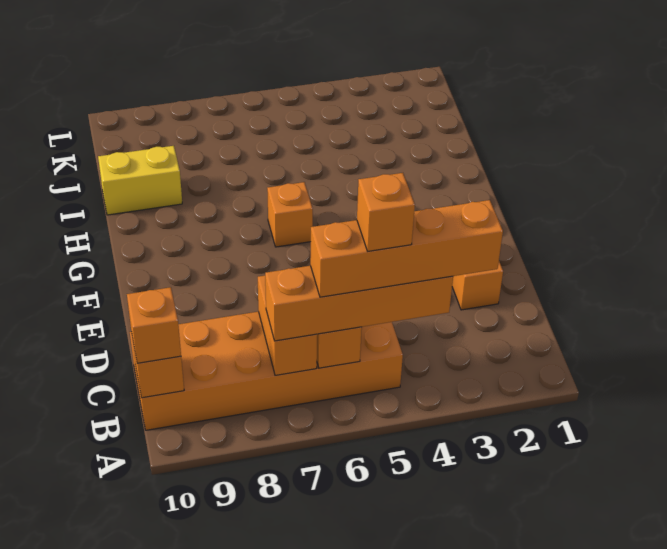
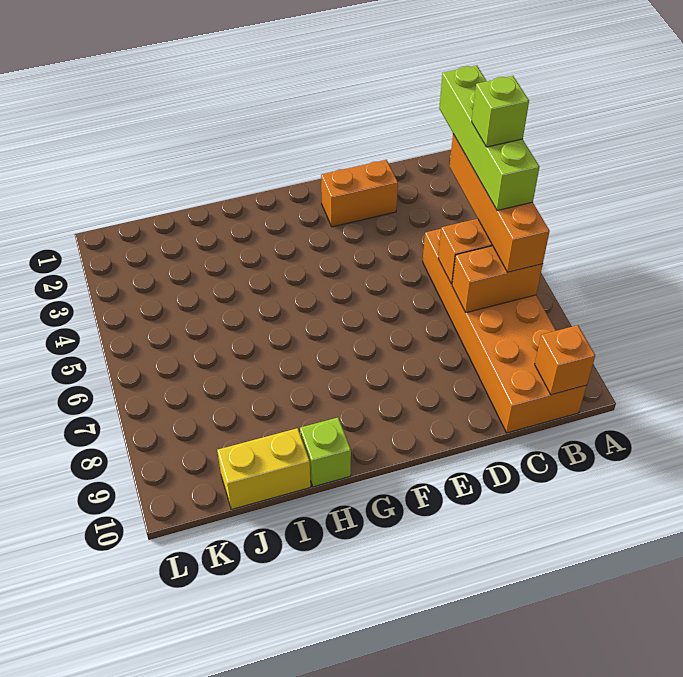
orange brick B3:B6 level 4 -> lime brick B3:B6 level 4
orange brick B5 level 5 -> lime brick B5 level 5
orange brick B10 level 3 -> none
orange brick G6 level 1 -> none
none -> lime brick H10 level 1
yellow brick I9:I10 level 1 -> yellow brick I10:J10 level 1

